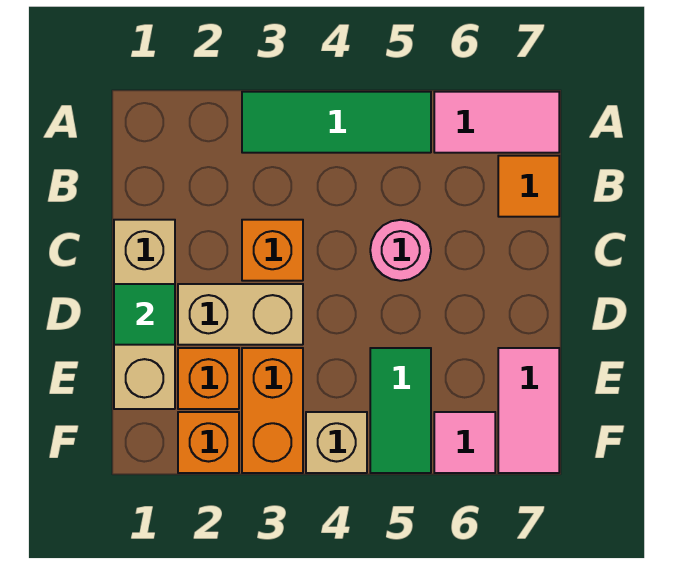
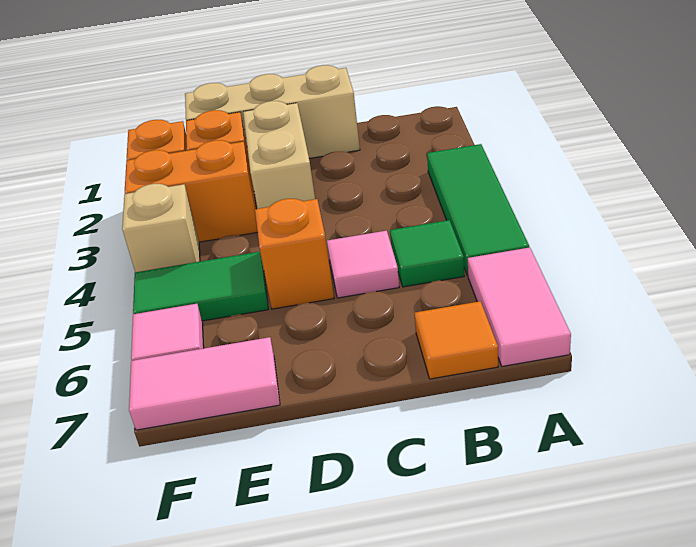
orange brick C3 level 1 -> orange brick D5 level 1
pink round brick C5 level 1 -> pink tile C5 level 1
green tile D1 level 2 -> green tile B5 level 1

